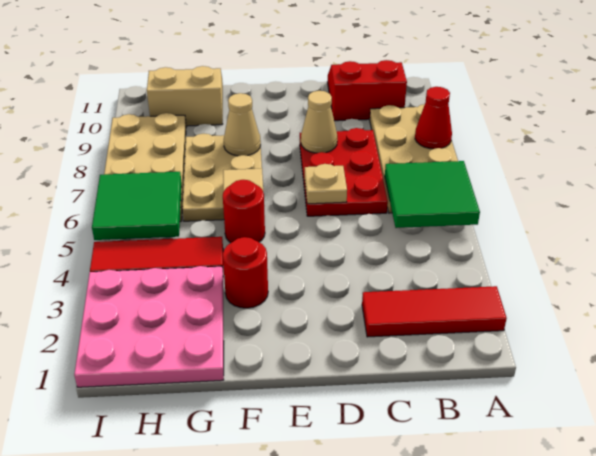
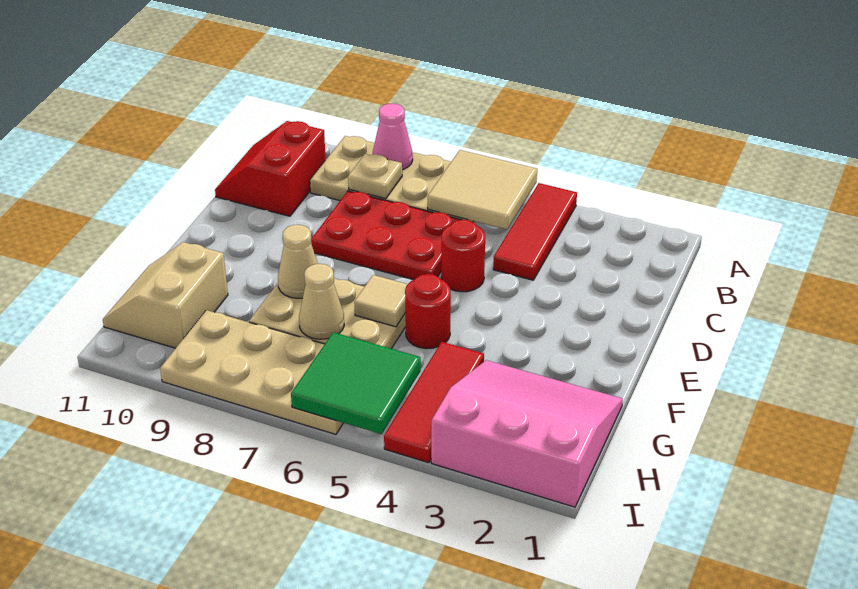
red tile A2:C2 level 1 -> red tile A4:C4 level 1
green tile A5:B6 level 2 -> tan tile A5:B6 level 2
red cone A8 level 2 -> pink cone A8 level 2
tan plate D6 level 2 -> tan plate B8 level 2
tan cone D8 level 2 -> tan cone G7 level 2
red round brick F3 level 1 -> red round brick D5 level 1
pink plate G1:I3 level 1 -> pink slope G1:I3 level 1 top I

